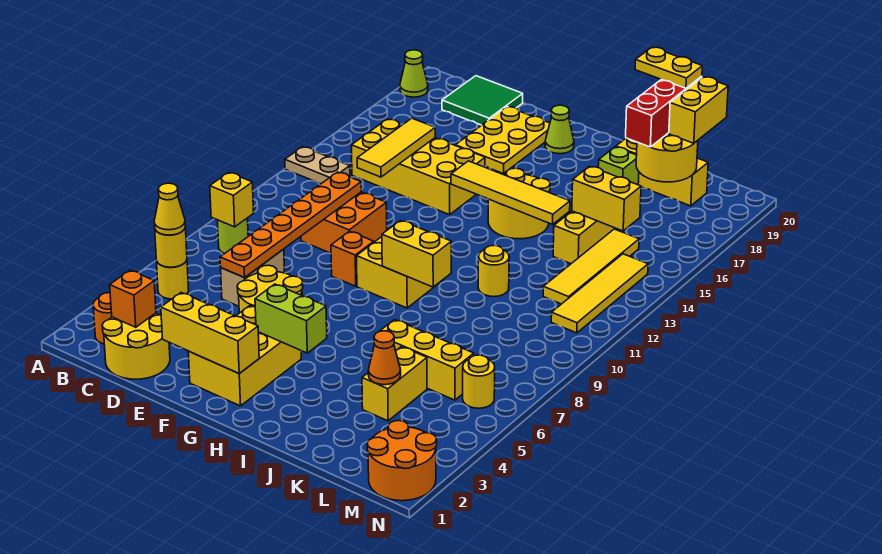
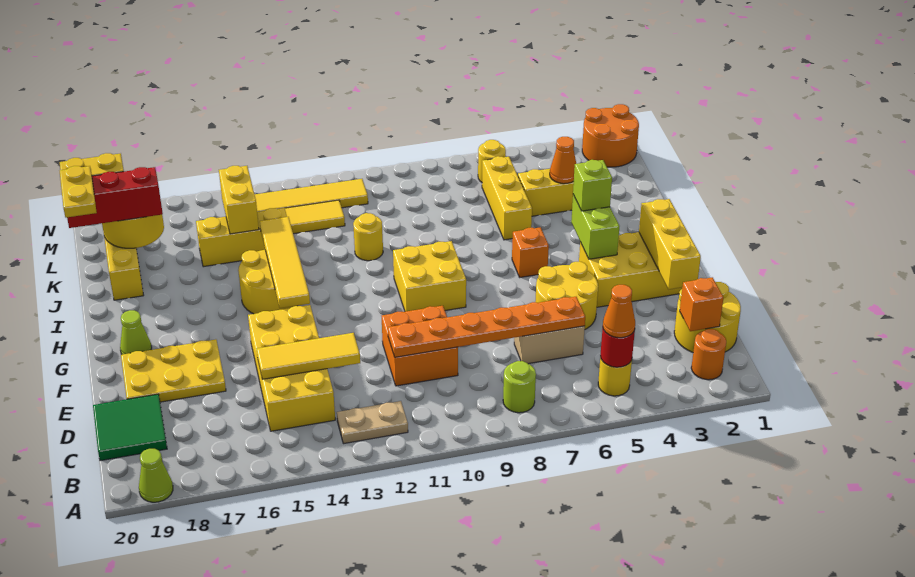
tan plate A13:B13 level 1 -> tan plate B12:B13 level 1
yellow round brick B5 level 2 -> red round brick B5 level 2
yellow cone B5 level 3 -> orange cone B5 level 3
yellow brick B8 level 2 -> none
orange brick F9 level 1 -> orange brick H6 level 1
yellow brick H9:I9 level 2 -> none
lime brick J18 level 1 -> lime brick H4 level 3

